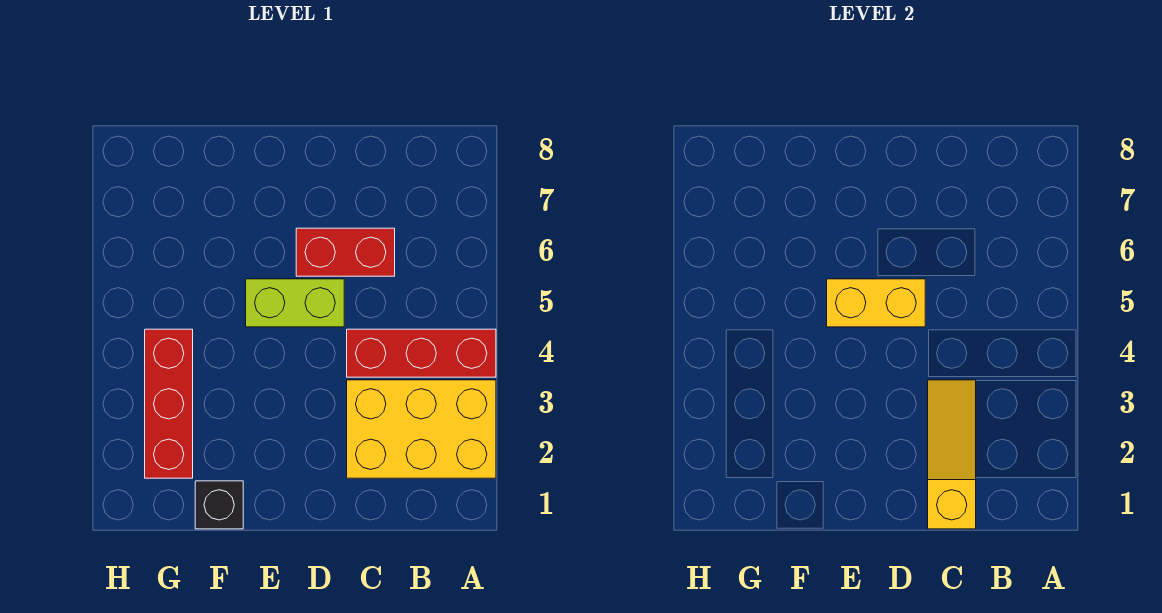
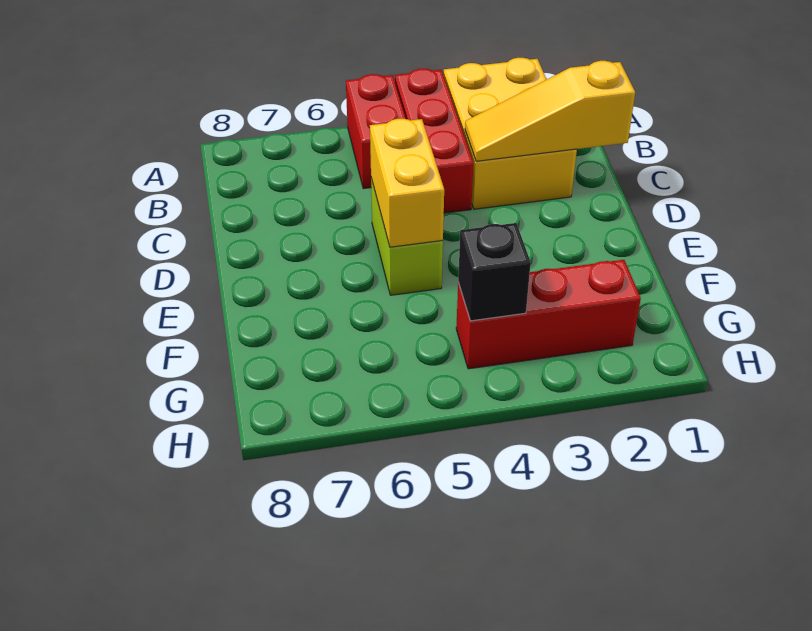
red brick C6:D6 level 1 -> red brick A5:B5 level 1
black brick F1 level 1 -> black brick G4 level 2

